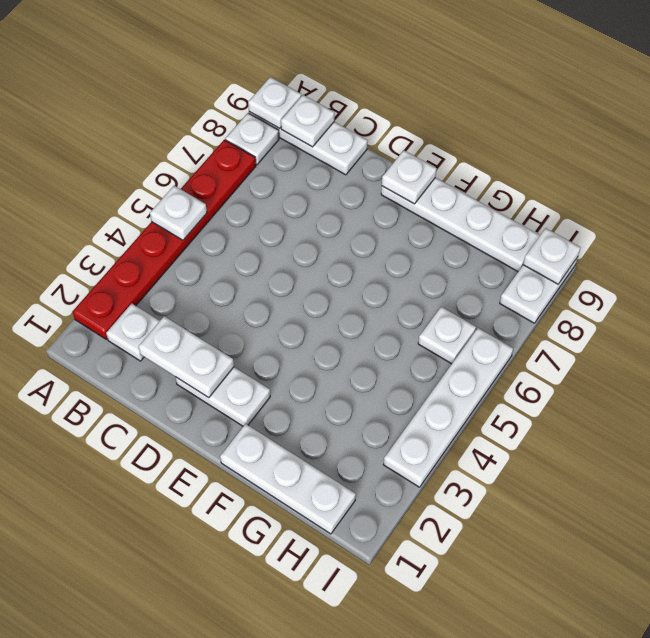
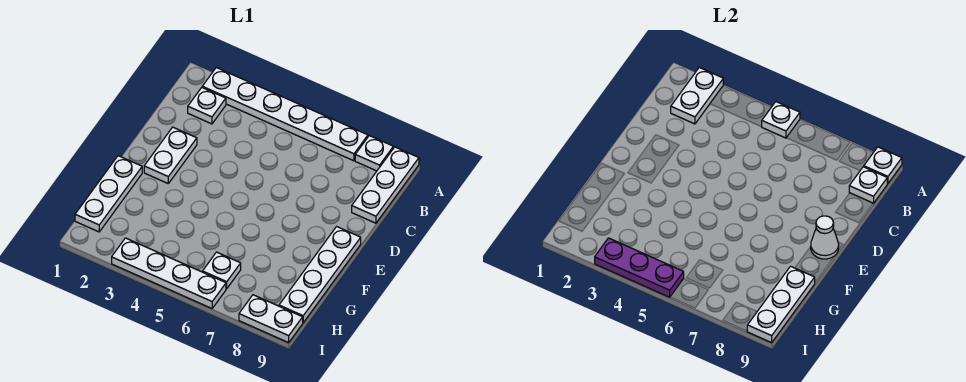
red plate A2:A7 level 1 -> white plate A2:A7 level 1
white plate C2:D2 level 2 -> white plate A2:B2 level 2
white plate E9 level 2 -> white cone E9 level 2
none -> purple plate I3:I5 level 2
white plate I9 level 2 -> white plate G9:I9 level 2

